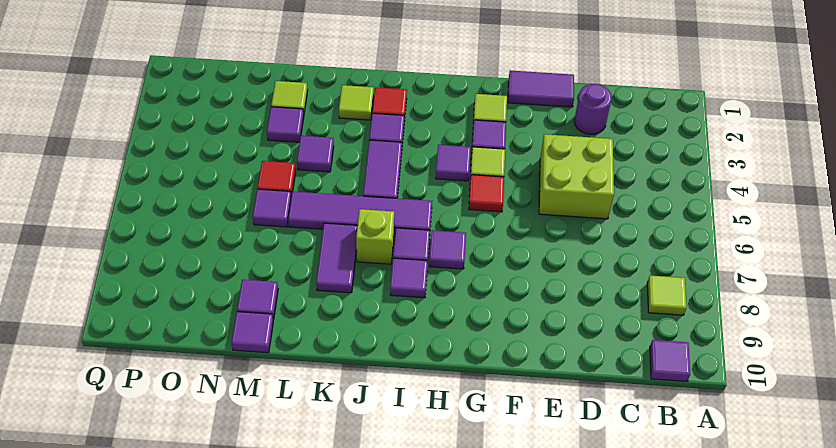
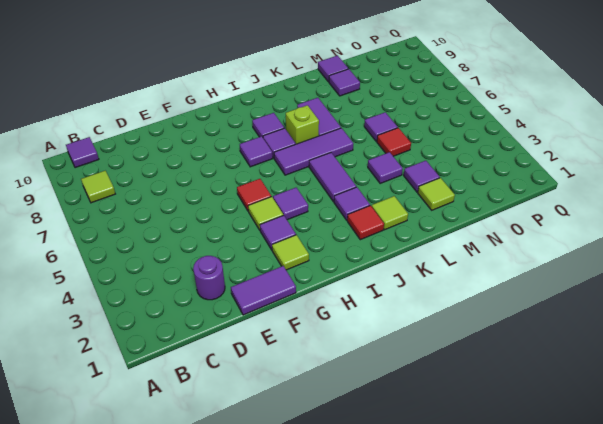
lime brick D4:E5 level 1 -> none
purple tile I6:L6 level 1 -> purple tile I6:K6 level 1

